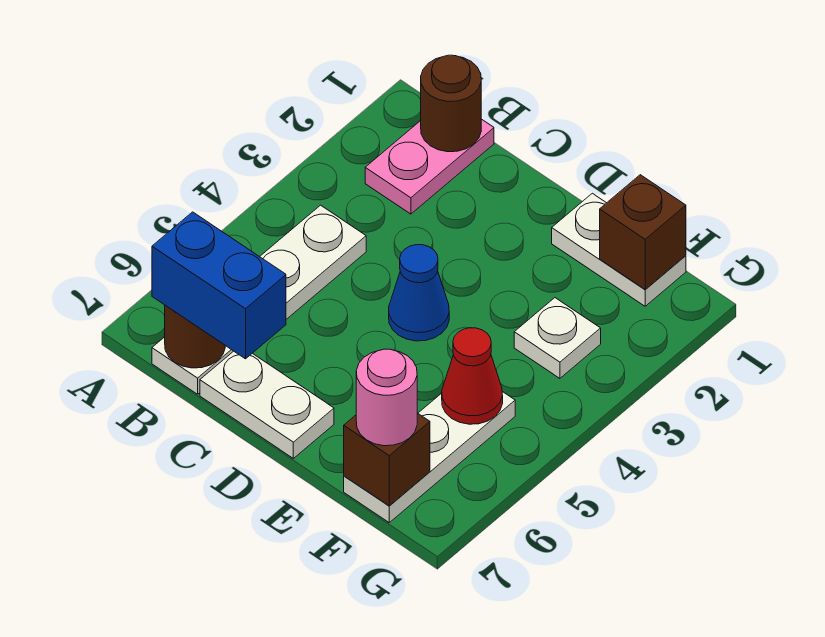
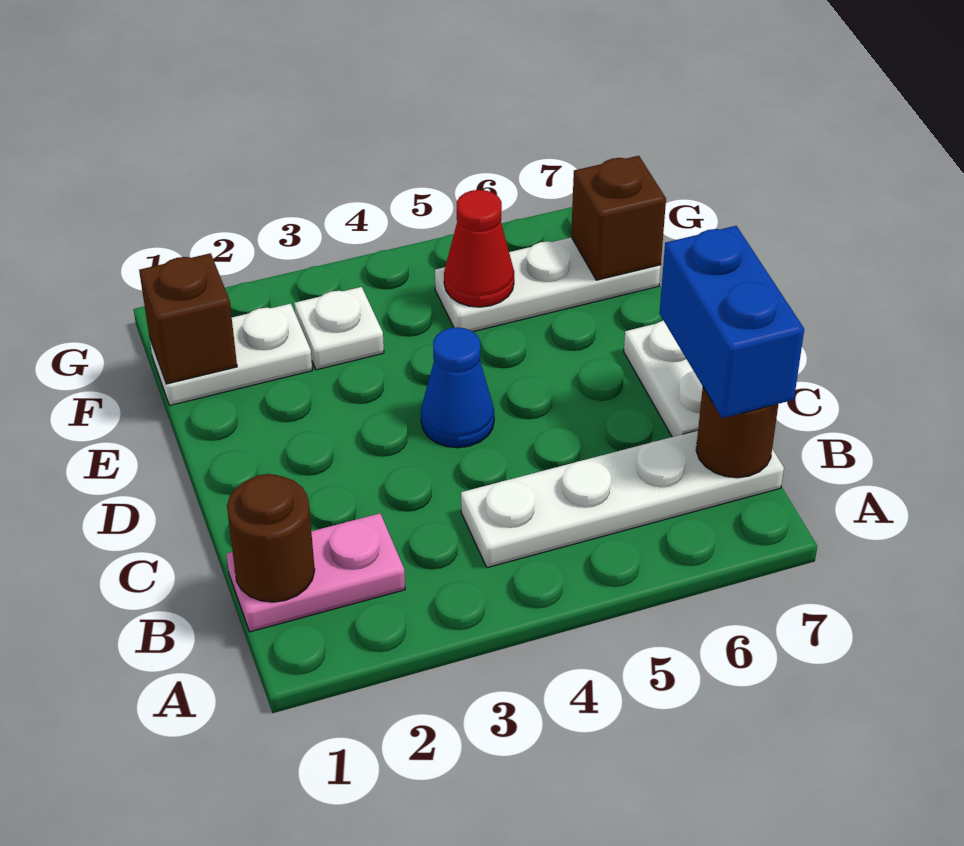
white plate E1:F1 level 1 -> white plate F1:F2 level 1
pink round brick F7 level 3 -> none

